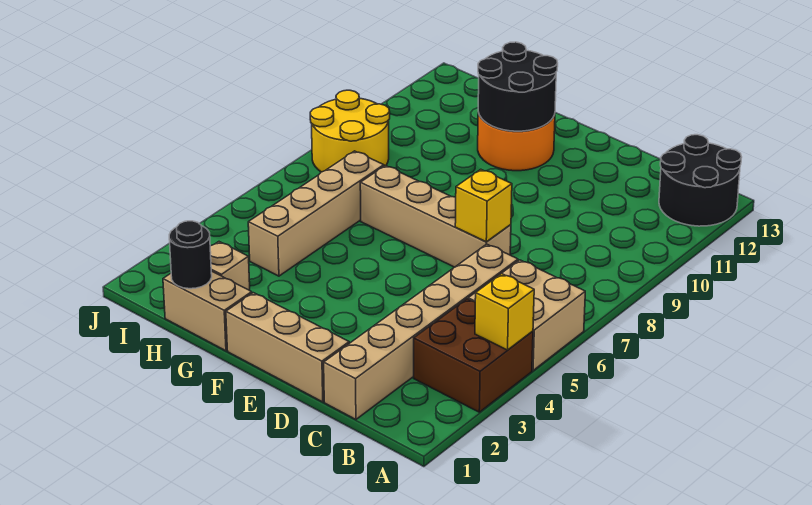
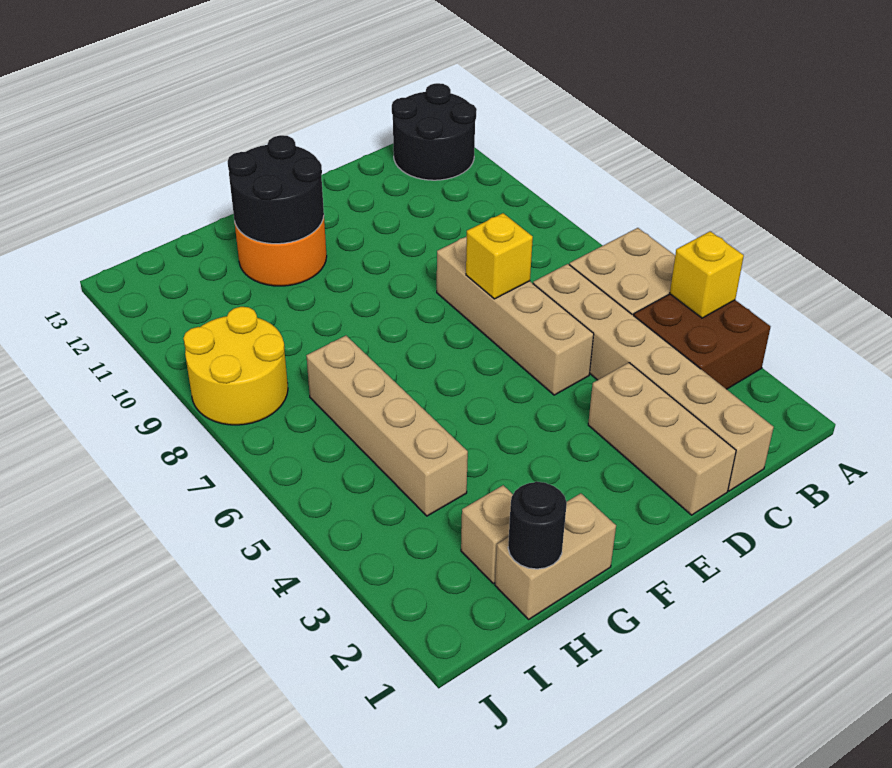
tan brick D1:F1 level 1 -> tan brick D1:D3 level 1
tan brick D7:G7 level 1 -> tan brick D5:D8 level 1

